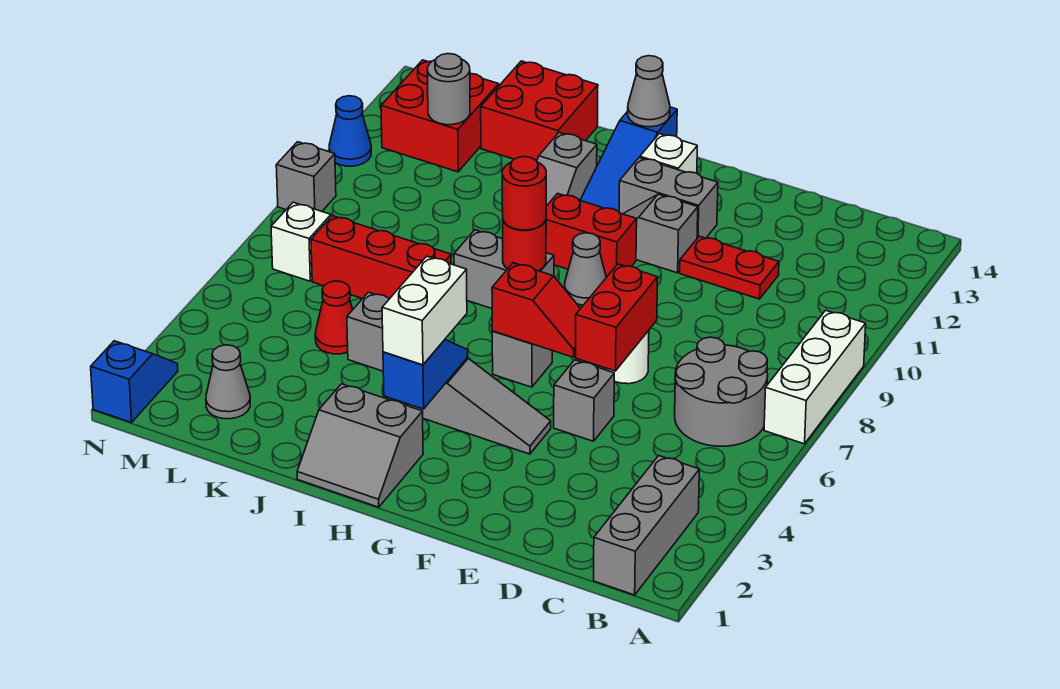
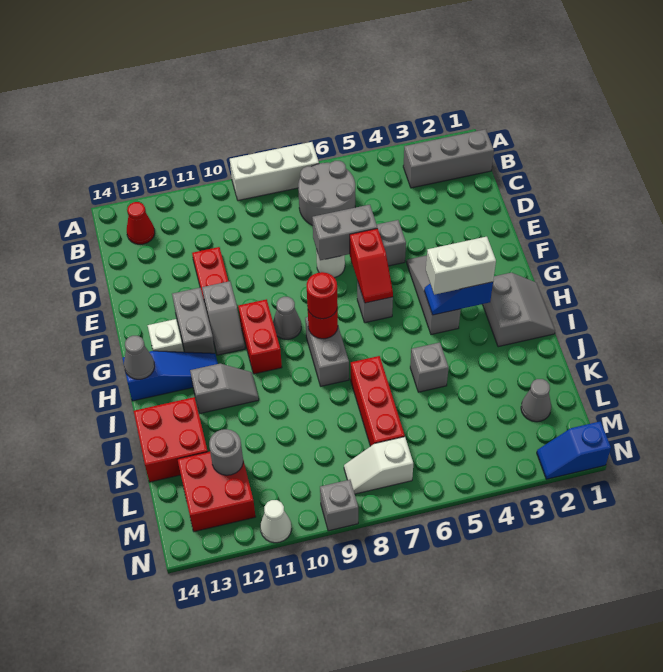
red brick E6:E7 level 2 -> grey brick E6:E7 level 2
red slope F6:G6 level 2 top G -> red slope F6:G6 level 2 top F
red cone K5 level 1 -> red cone B13 level 1
blue cone N11 level 1 -> white cone N11 level 1

